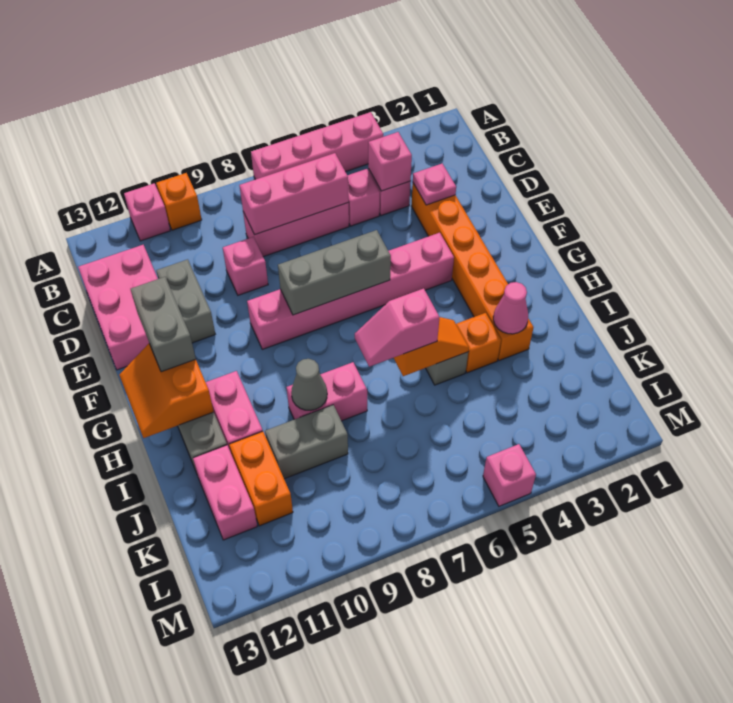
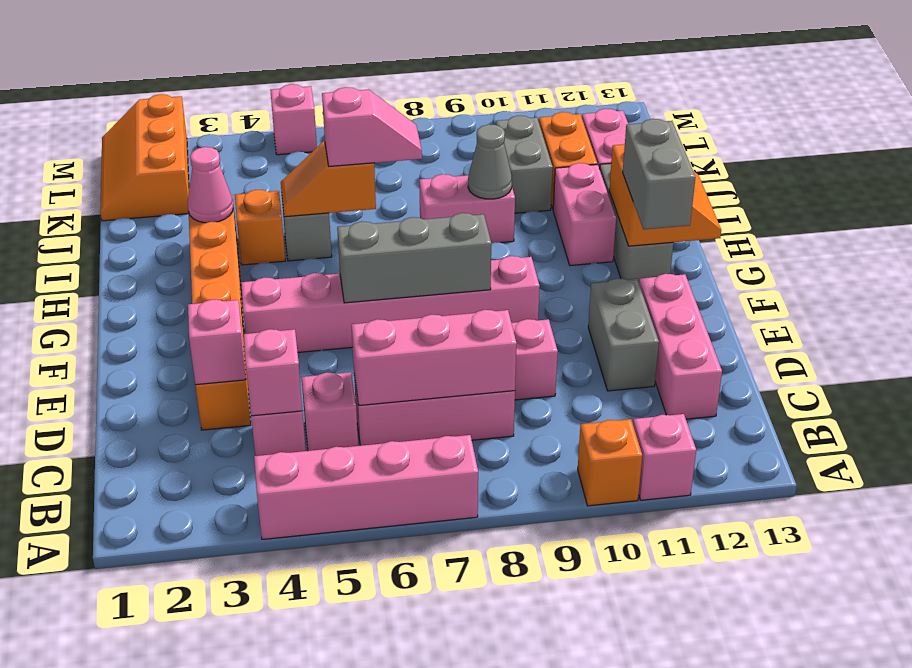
pink brick C12:E13 level 1 -> pink brick C12:E12 level 1
pink plate D3 level 2 -> pink brick D3 level 2
grey brick J9:J10 level 1 -> grey brick J10:K10 level 1
none -> orange slope K1:M2 level 1 top 2

